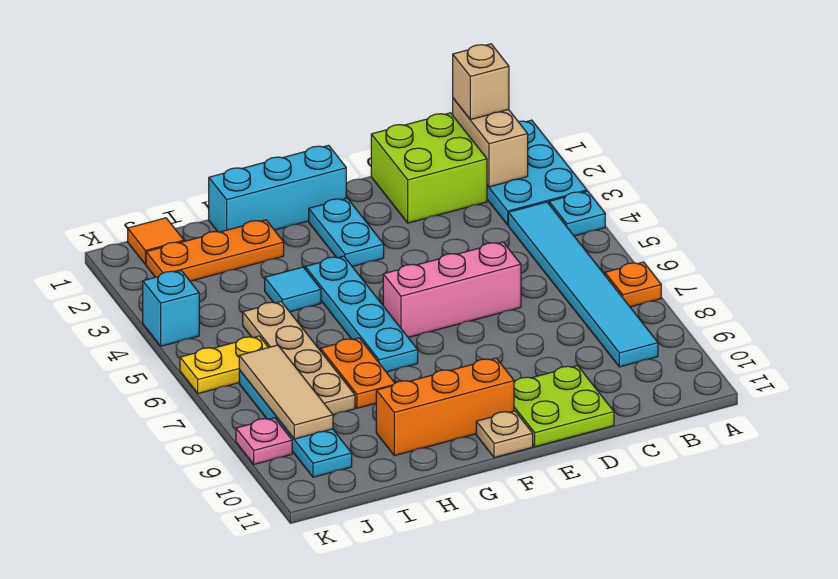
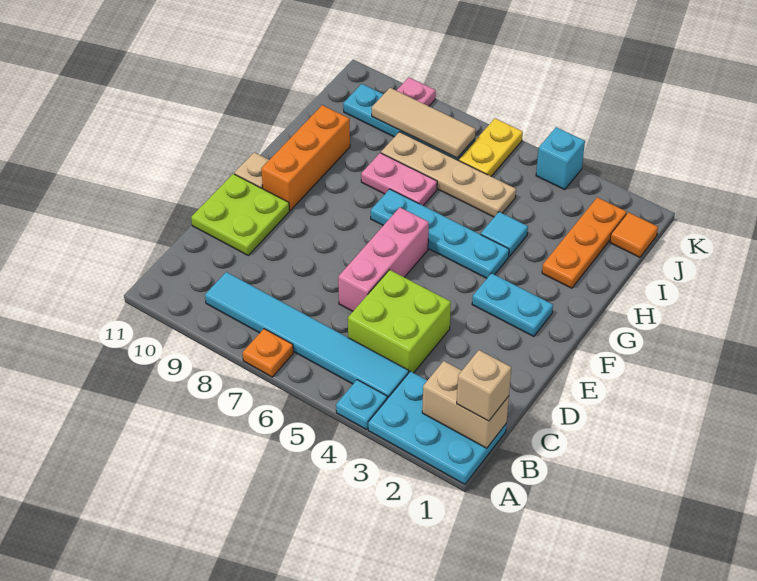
lime brick C1:D2 level 1 -> lime brick C4:D5 level 1
cyan brick F1:H1 level 1 -> none
orange plate H7:H8 level 1 -> pink plate H7:H8 level 1

